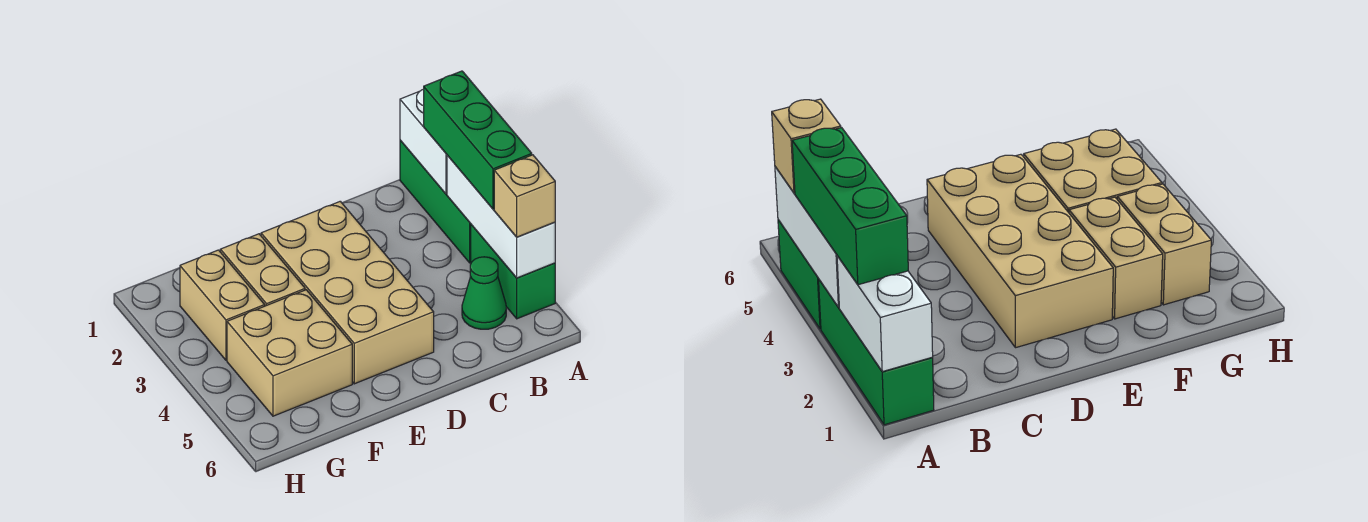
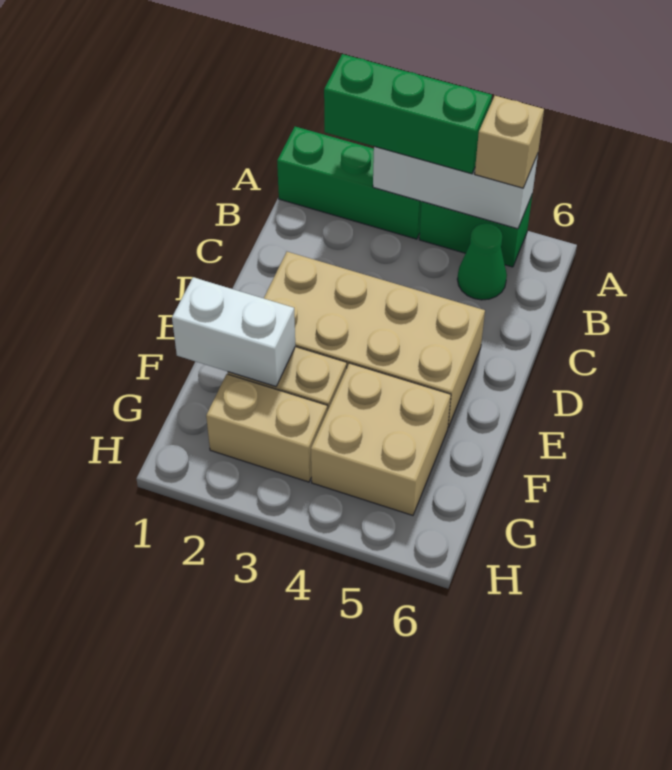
white brick A1:A2 level 2 -> white brick F1:F2 level 2

